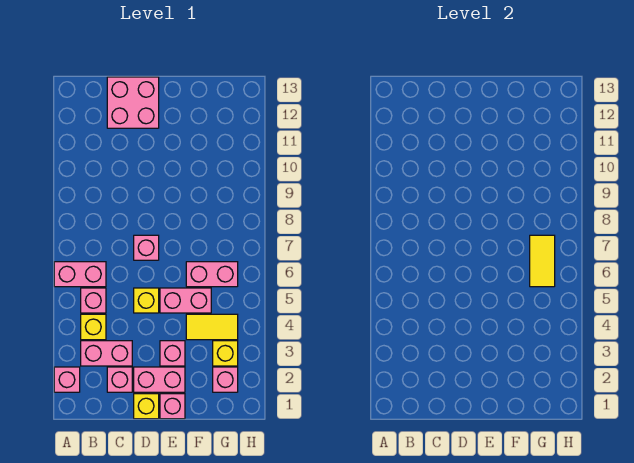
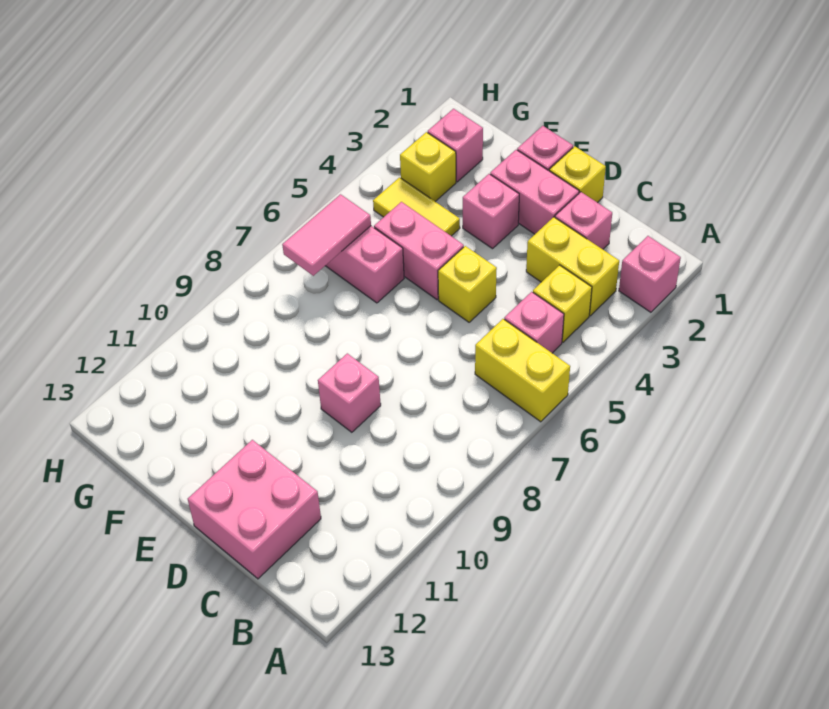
pink brick A6:B6 level 1 -> yellow brick A6:B6 level 1
pink brick B3:C3 level 1 -> yellow brick B3:C3 level 1
pink brick D7 level 1 -> pink brick D9 level 1
yellow tile G6:G7 level 2 -> pink tile G6:G7 level 2

